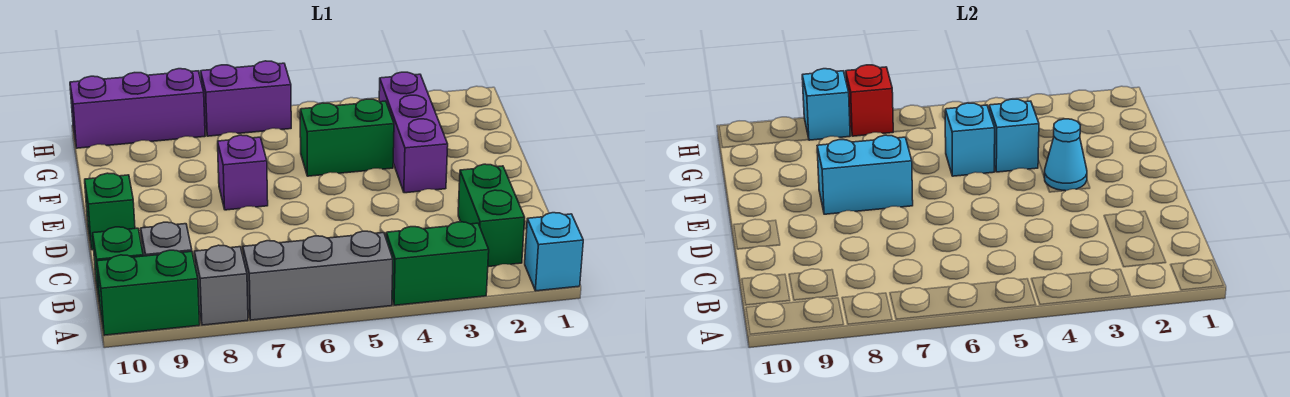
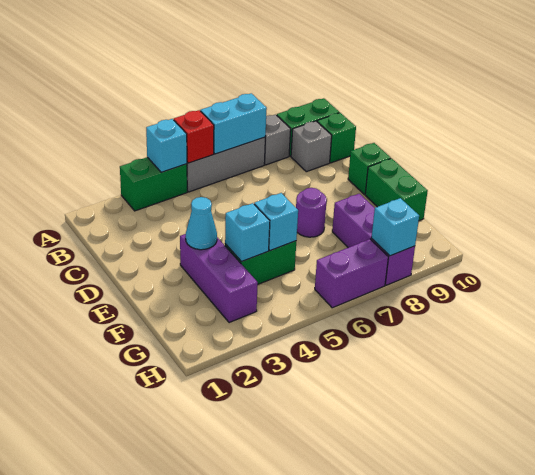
cyan brick A1 level 1 -> cyan brick A4 level 2
green brick B2:C2 level 1 -> green brick E10:F10 level 1
purple brick E7 level 1 -> purple round brick E7 level 1
cyan brick E7:E8 level 2 -> cyan brick A6:A7 level 2
red brick H7 level 2 -> red brick A5 level 2
purple brick H8:H10 level 1 -> purple brick F8:H8 level 1

